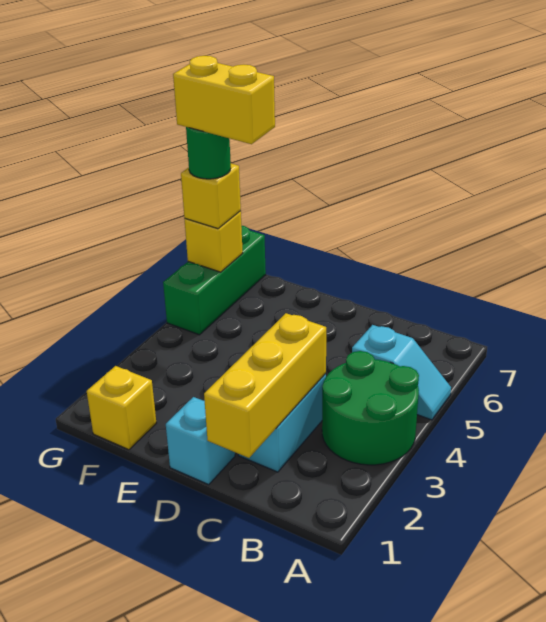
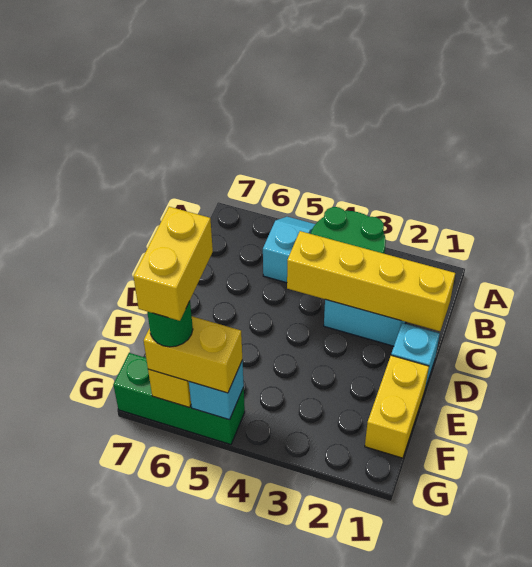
yellow brick C1:C3 level 2 -> yellow brick C1:C4 level 2
yellow brick F1 level 1 -> yellow brick E1:F1 level 1
none -> cyan brick G5 level 2
yellow brick G6 level 3 -> yellow brick G5:G6 level 3

